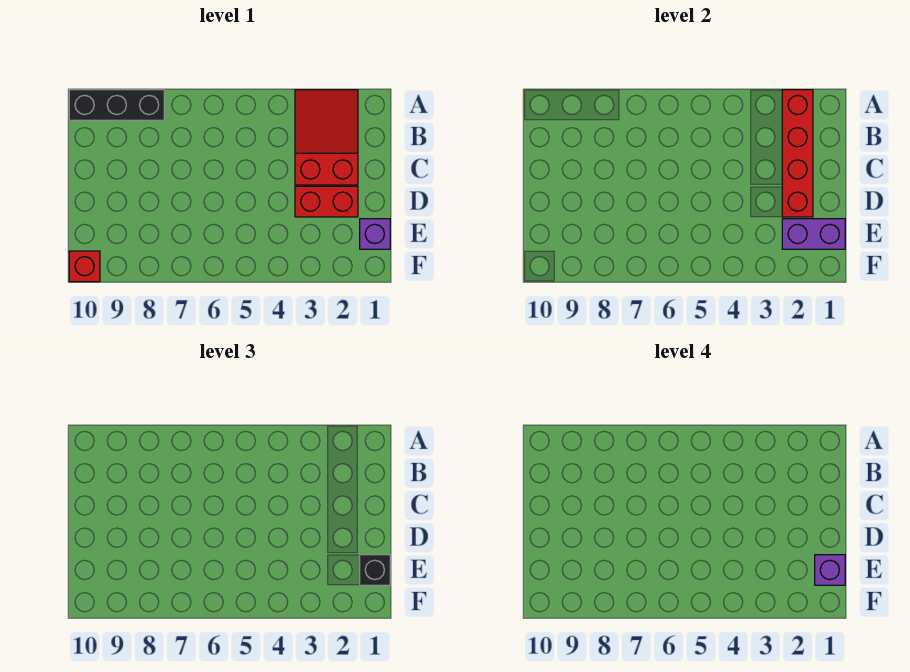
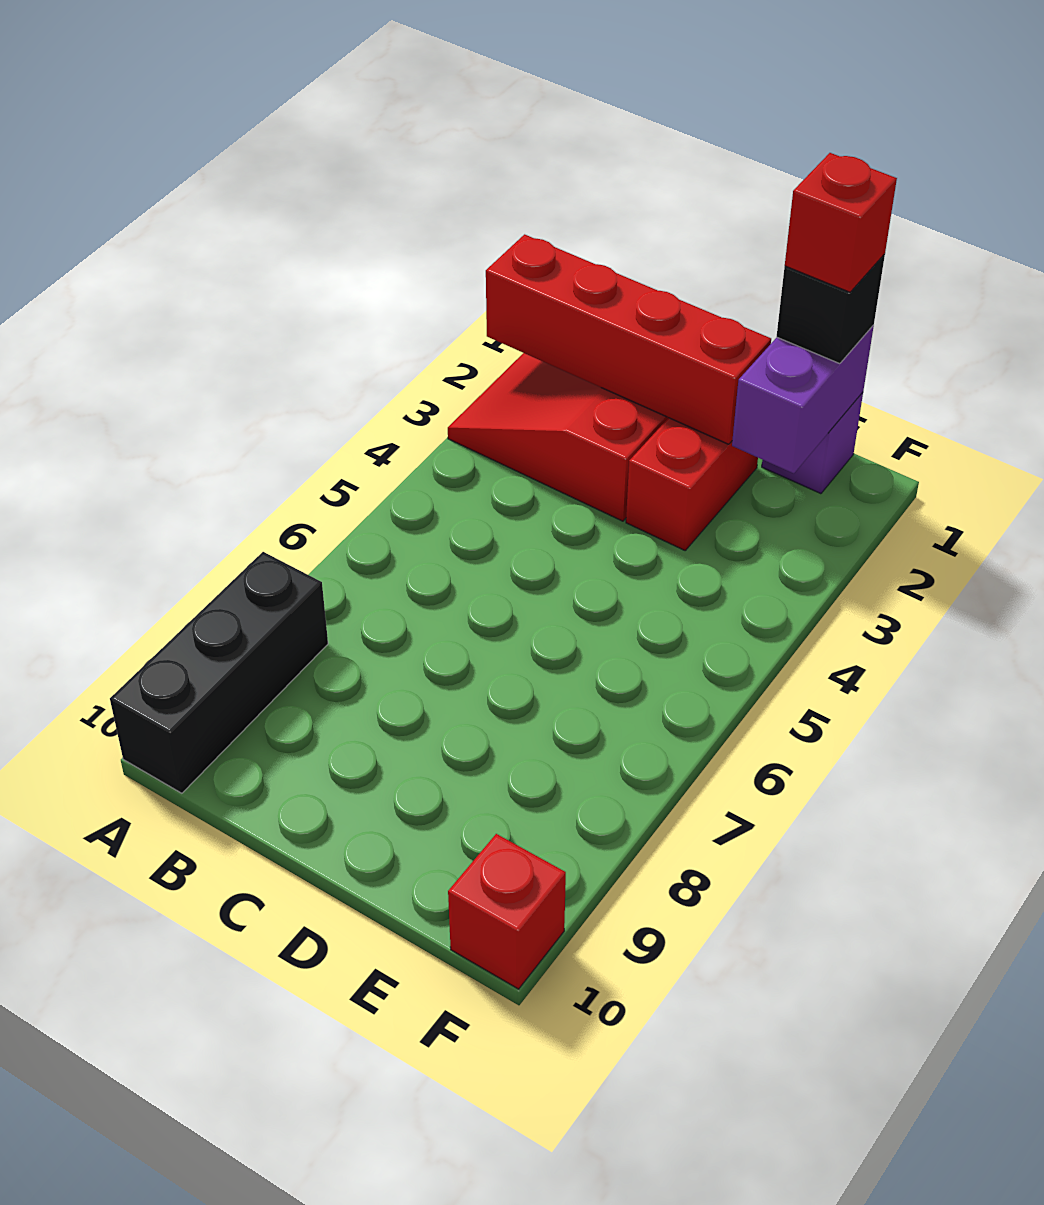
purple brick E1 level 4 -> red brick E1 level 4

